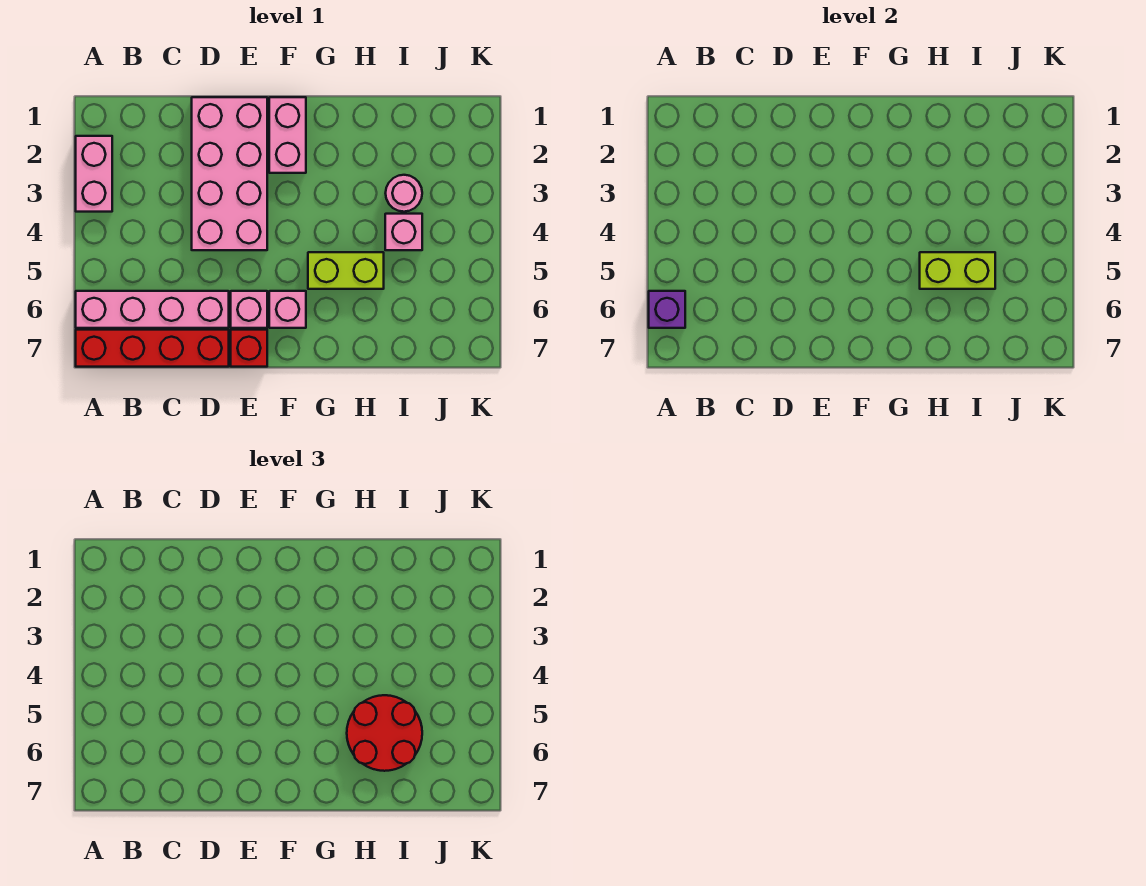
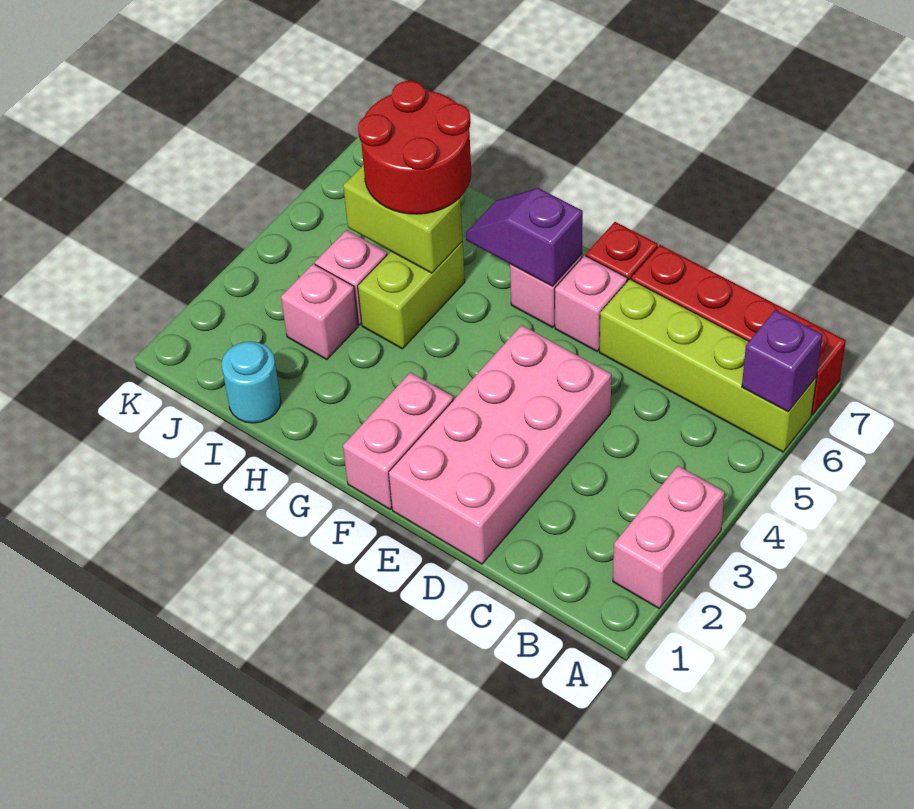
pink brick A6:D6 level 1 -> lime brick A6:D6 level 1
none -> purple slope F6:G6 level 2 top F
lime brick G5:H5 level 1 -> lime brick H4:H5 level 1
none -> cyan round brick I1 level 1
pink round brick I3 level 1 -> pink brick I3 level 1

